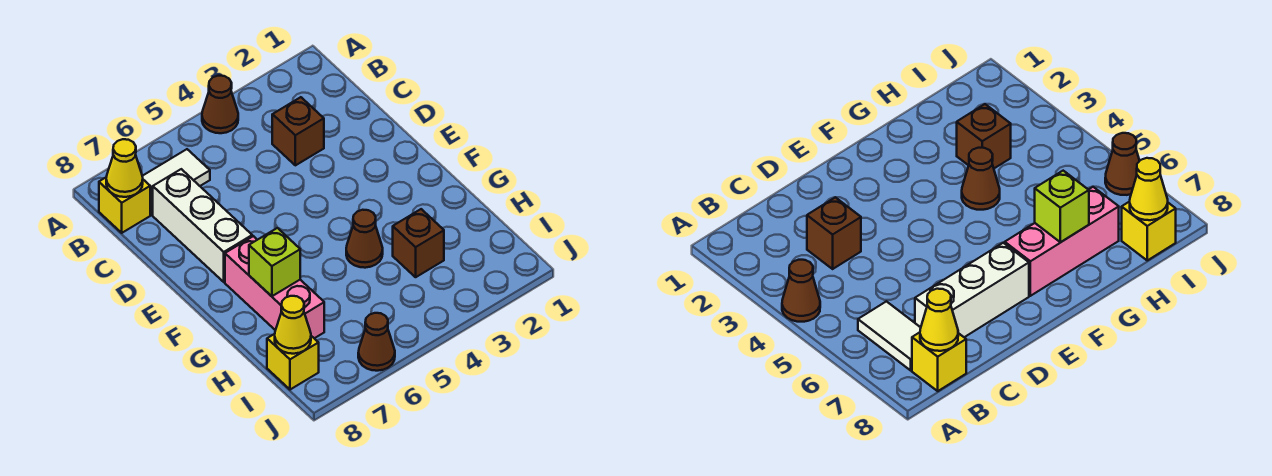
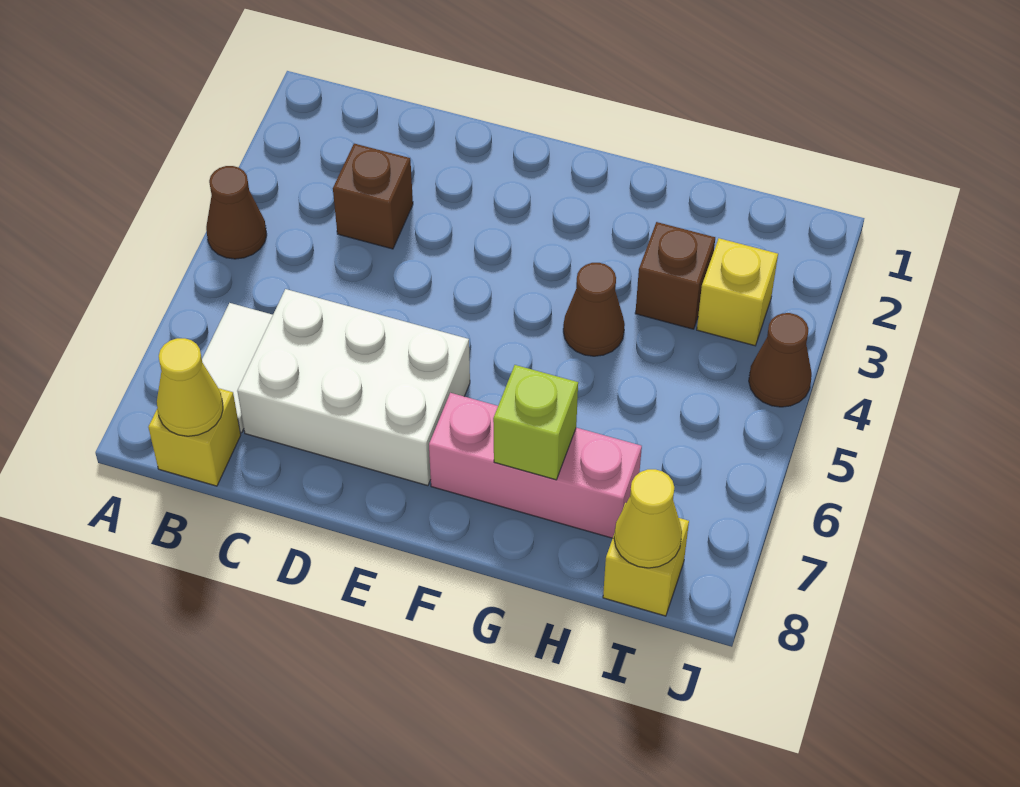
white brick C7:E7 level 1 -> white brick C6:E7 level 1
none -> yellow brick I3 level 1
brown cone J6 level 1 -> brown cone J4 level 1

